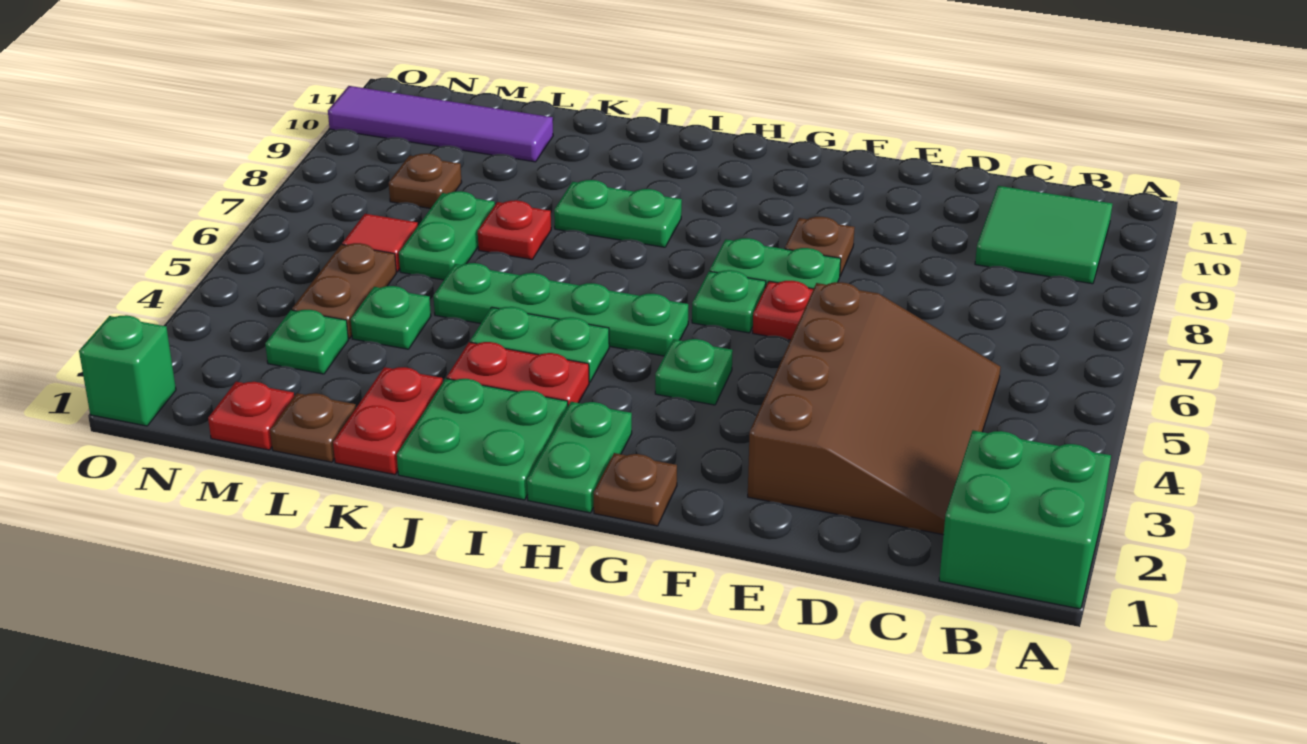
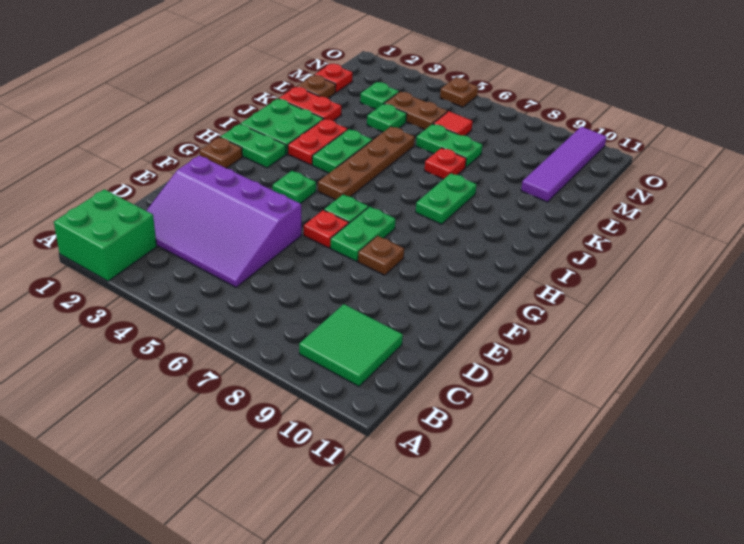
brown slope C2:E5 level 1 top E -> purple slope C2:E5 level 1 top E
green plate H5:K5 level 1 -> brown plate H5:K5 level 1
brown plate M8 level 1 -> brown plate O5 level 1
green brick O1 level 1 -> none

